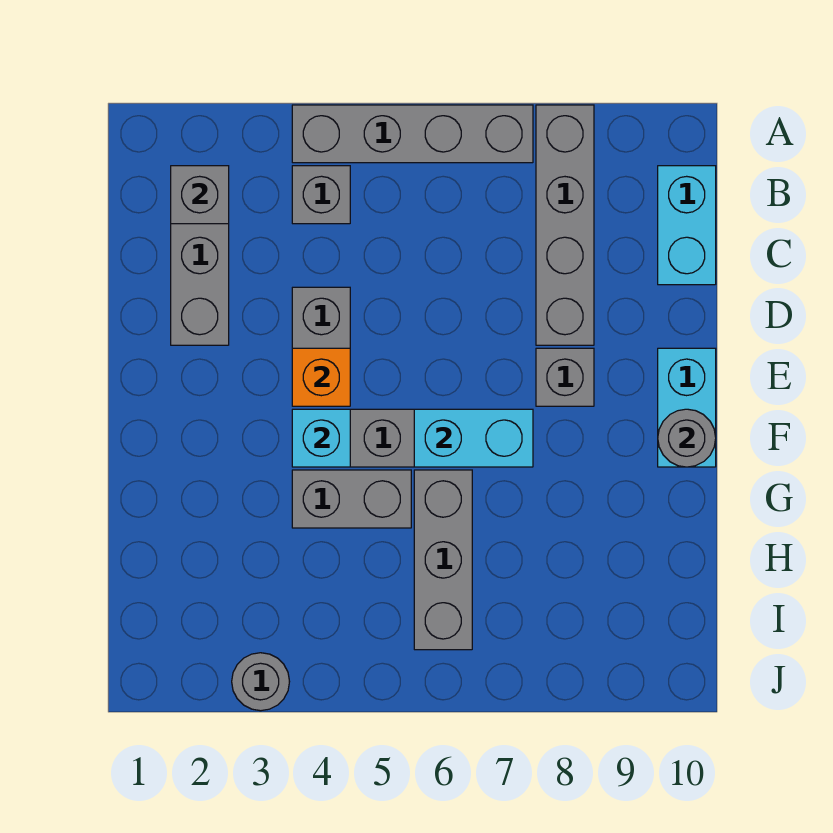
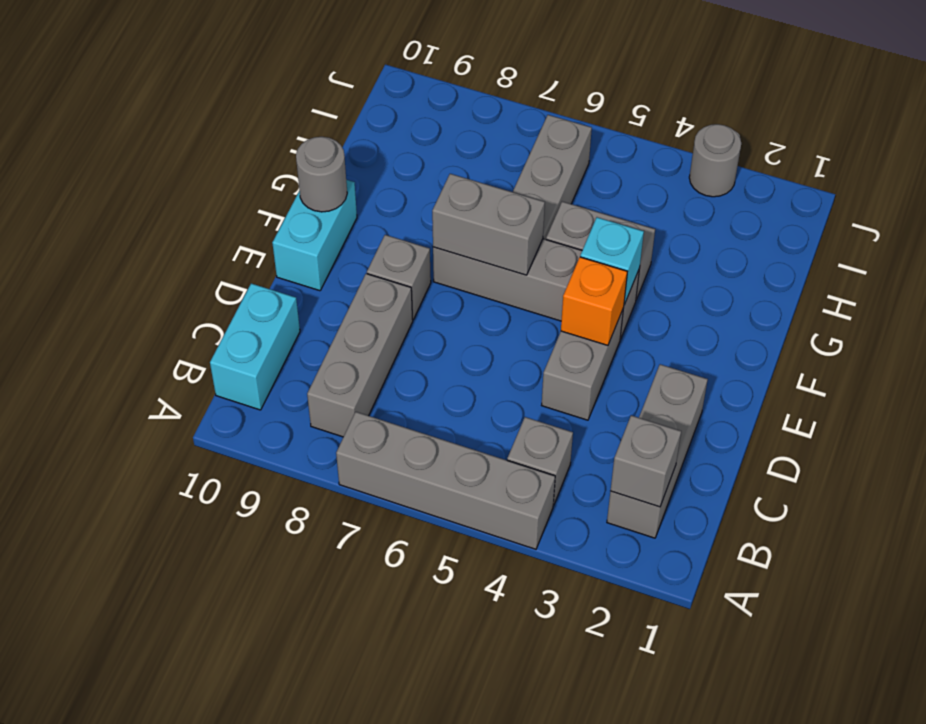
grey brick A8:D8 level 1 -> grey brick B8:D8 level 1
cyan brick F6:F7 level 2 -> grey brick F6:F7 level 2

